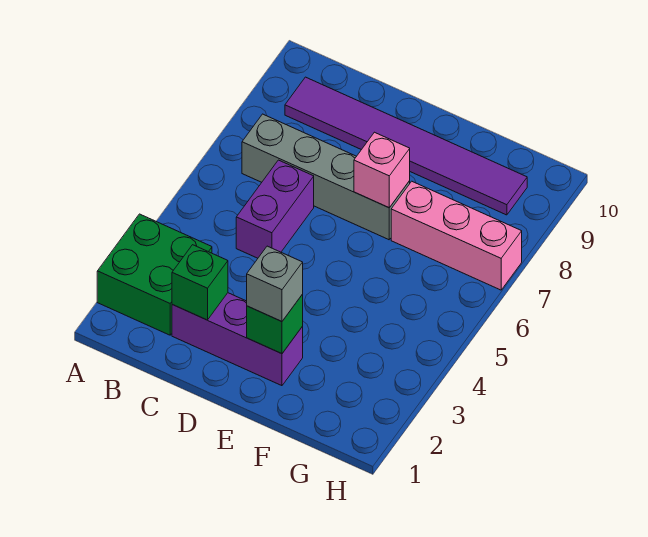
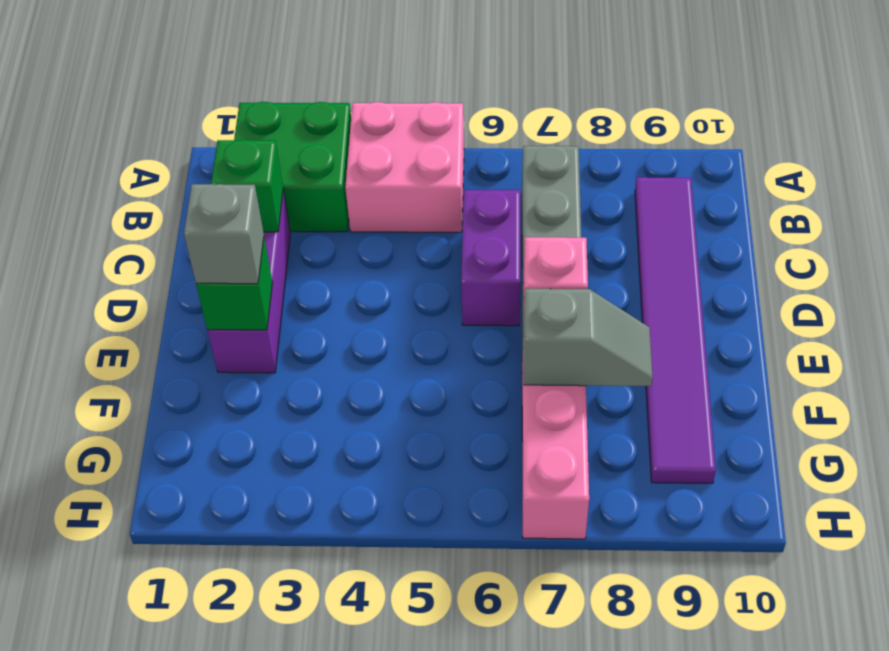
none -> pink brick A4:B5 level 1
purple brick C5:C6 level 1 -> purple brick C6:D6 level 1
none -> grey slope F7:F8 level 2 top 7

